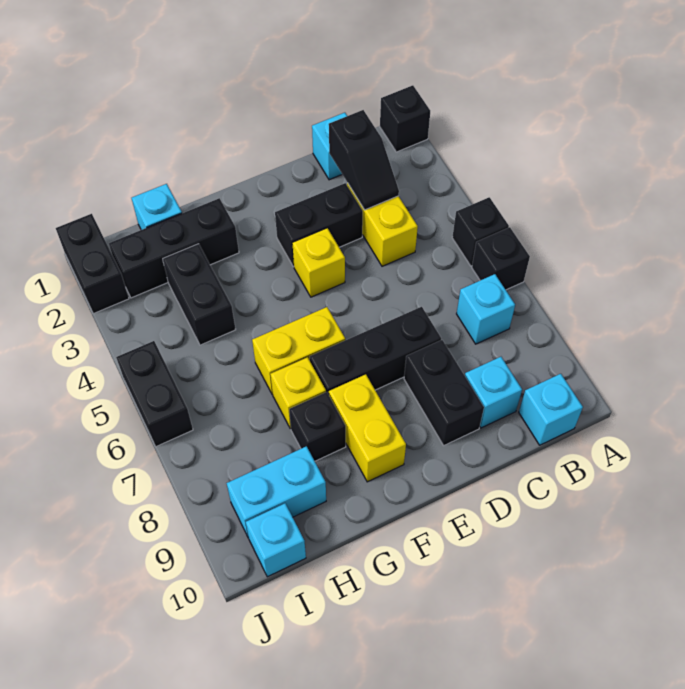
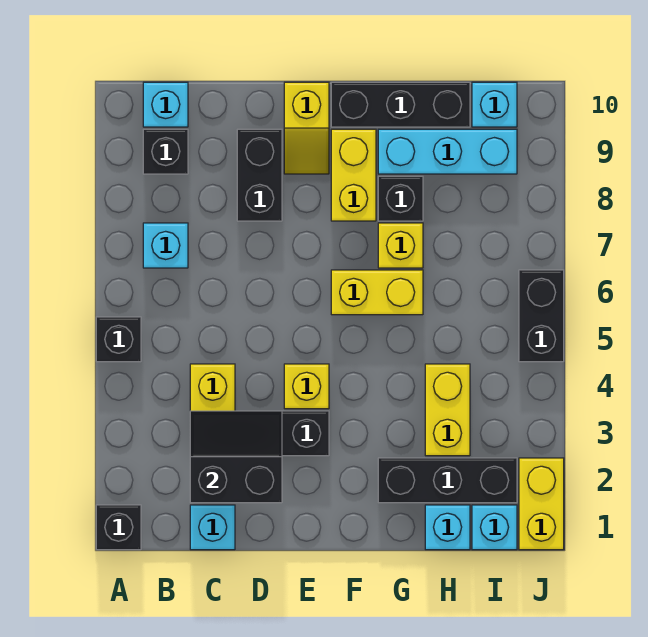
black brick A6 level 1 -> black brick B9 level 1
black slope C2:C3 level 2 top 2 -> black slope C2:D3 level 2 top 2
cyan brick C9 level 1 -> cyan brick I1 level 1
black brick D7:F7 level 1 -> black brick F10:H10 level 1
none -> yellow slope E9:E10 level 1 top 10
black brick H3:H4 level 1 -> yellow brick H3:H4 level 1
cyan brick H9:I9 level 1 -> cyan brick G9:I9 level 1
black brick J1:J2 level 1 -> yellow brick J1:J2 level 1

